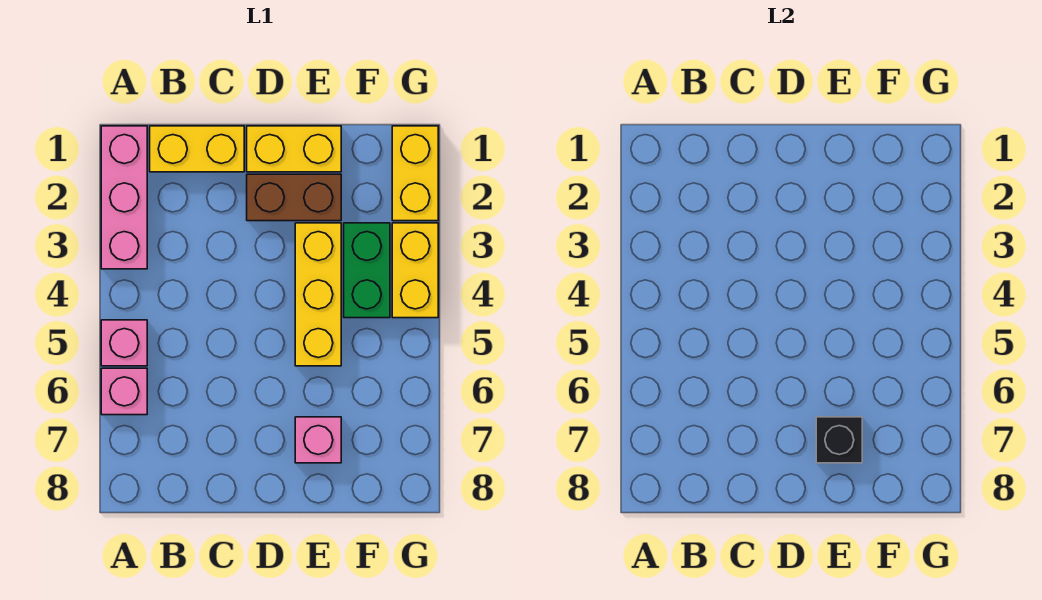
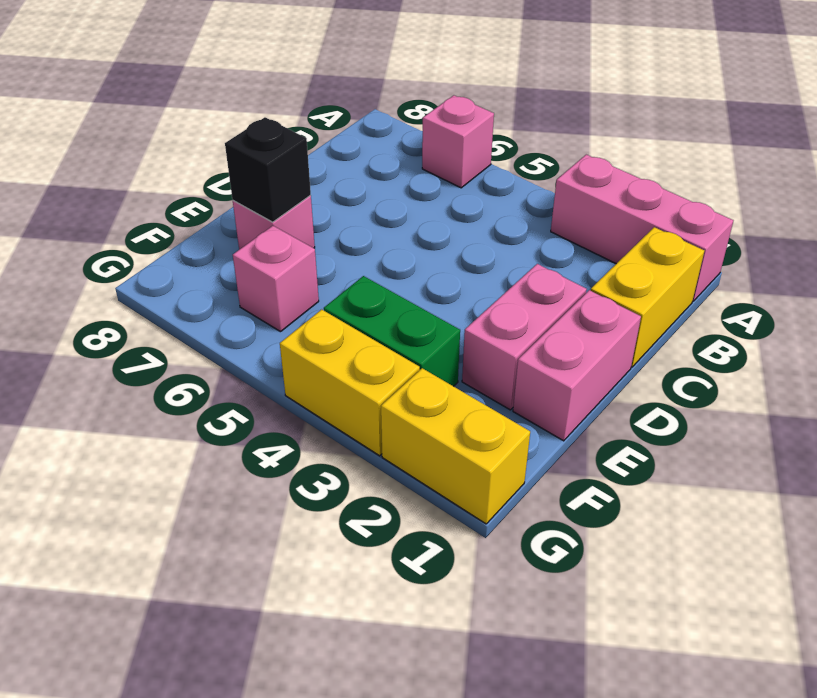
pink brick A5 level 1 -> pink brick F6 level 1
yellow brick D1:E1 level 1 -> pink brick D1:E1 level 1
brown brick D2:E2 level 1 -> pink brick D2:E2 level 1
yellow brick E3:E5 level 1 -> none

